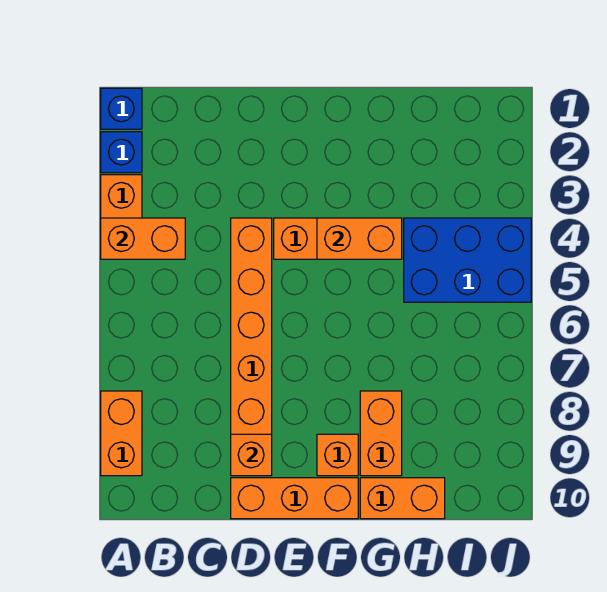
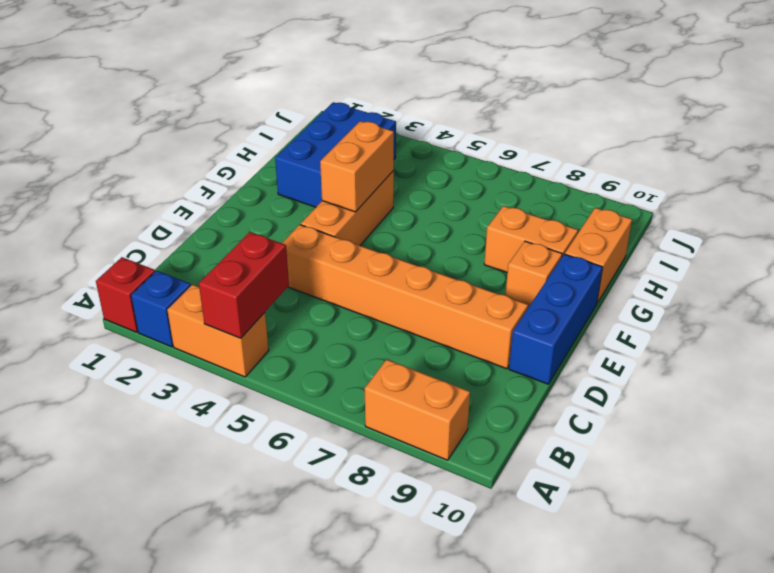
blue brick A1 level 1 -> red brick A1 level 1
orange brick A4:B4 level 2 -> red brick A4:B4 level 2
orange brick D9 level 2 -> none
orange brick D10:F10 level 1 -> blue brick D10:F10 level 1
blue brick H4:J5 level 1 -> blue brick G2:I3 level 1

